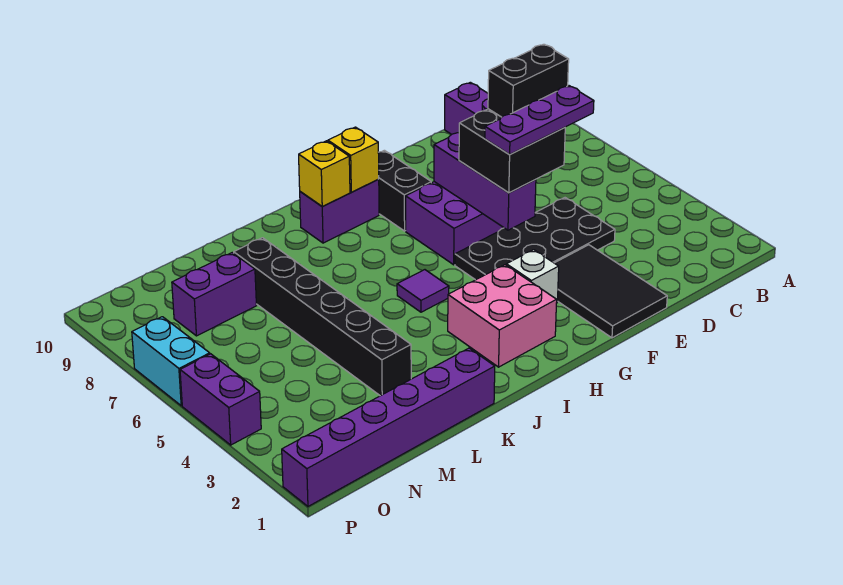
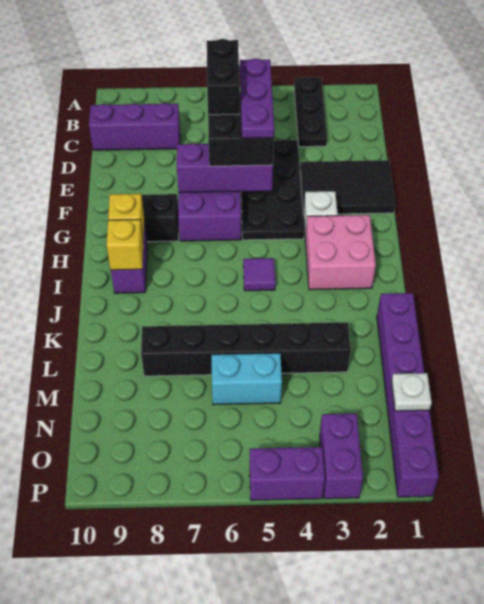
none -> black plate A3:C3 level 1
purple brick M8:N8 level 1 -> purple brick O3:P3 level 1
none -> white plate N1 level 2
cyan brick P6:P7 level 1 -> cyan brick M5:M6 level 1

